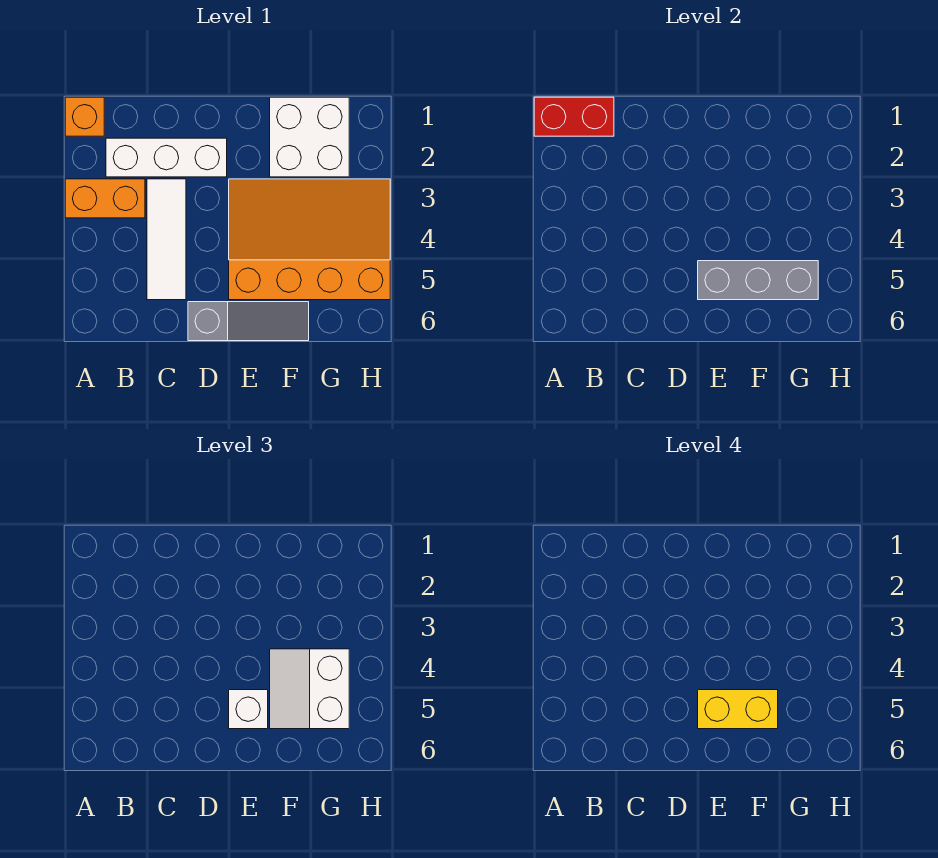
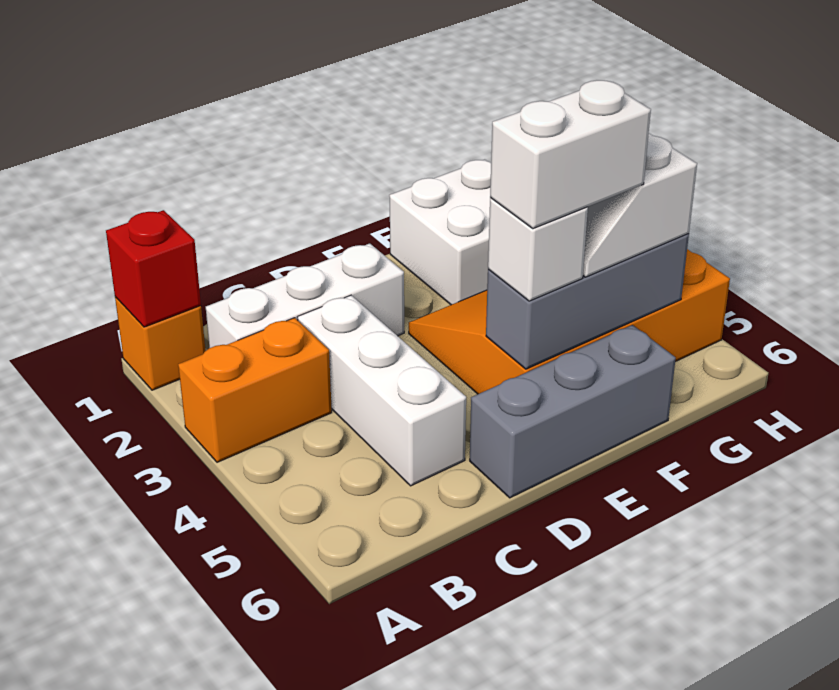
red brick A1:B1 level 2 -> red brick A1 level 2
white tile C3:C5 level 1 -> white brick C3:C5 level 1
grey slope D6:F6 level 1 top D -> grey brick D6:F6 level 1
yellow brick E5:F5 level 4 -> white brick E5:F5 level 4

